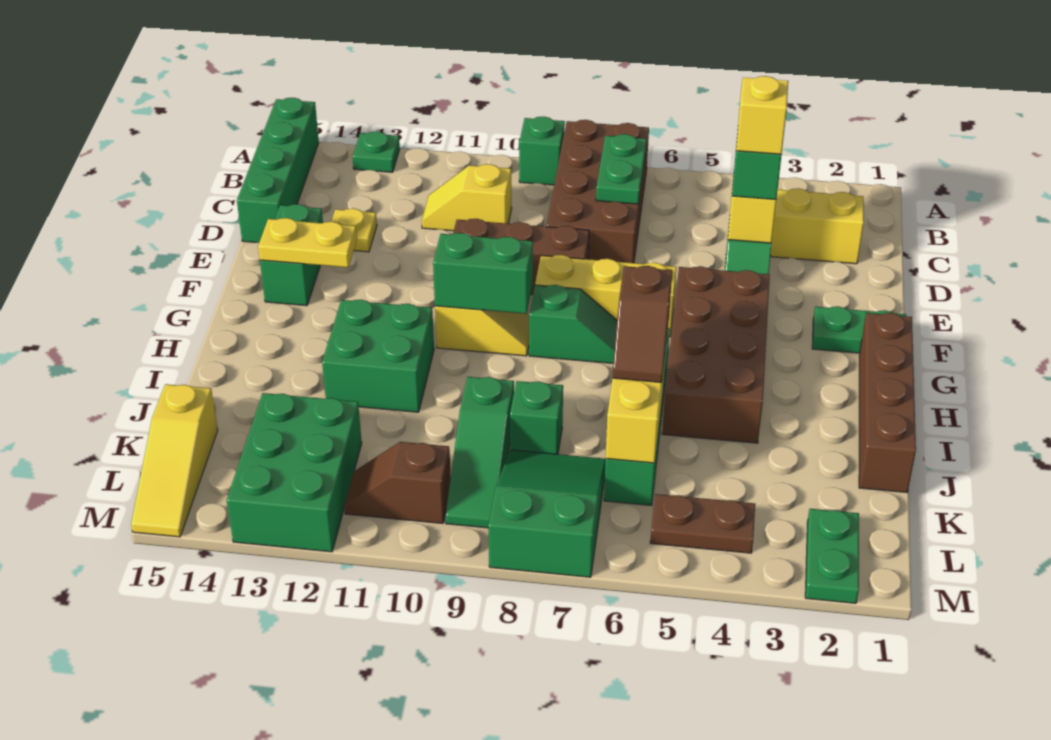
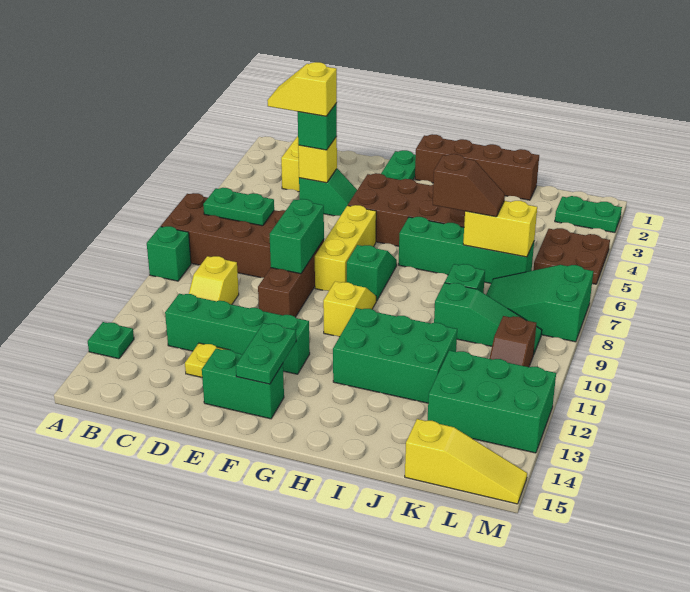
green brick A15:D15 level 1 -> green brick C12:F12 level 1
yellow plate F13:F14 level 2 -> green plate F13:F14 level 2
green brick G9:G10 level 2 -> green brick E8:E9 level 2
green brick H11:I12 level 1 -> green brick H11:J12 level 1
brown plate L4:L5 level 1 -> brown plate L4:M5 level 1

